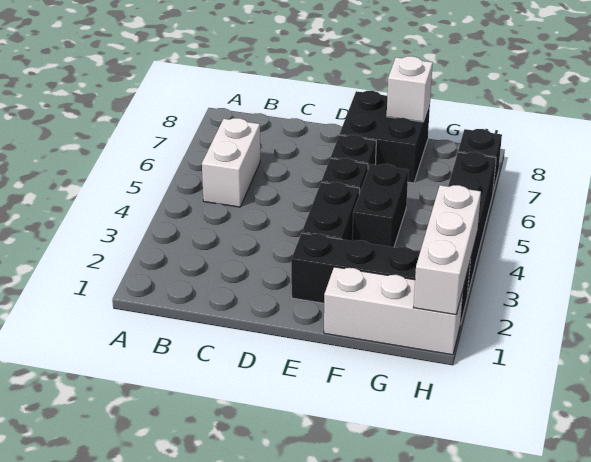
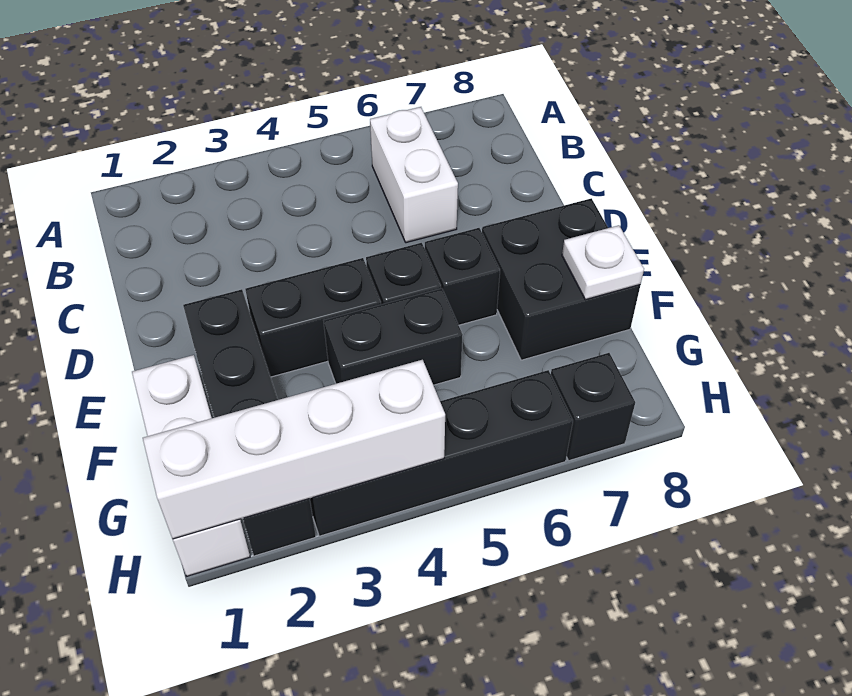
white brick B5:B6 level 1 -> white brick B6:C6 level 1
white brick F8 level 2 -> white plate F8 level 2
white brick H1:H3 level 2 -> white brick H1:H4 level 2

